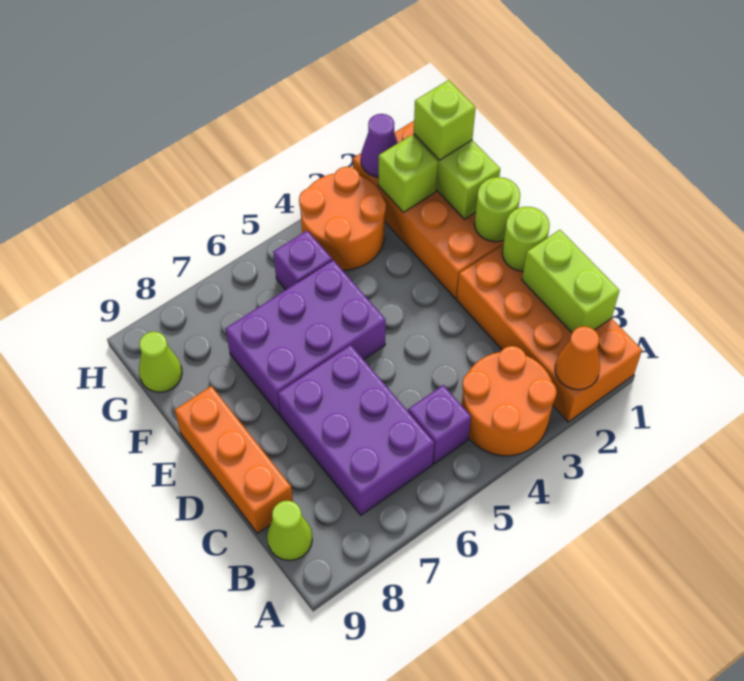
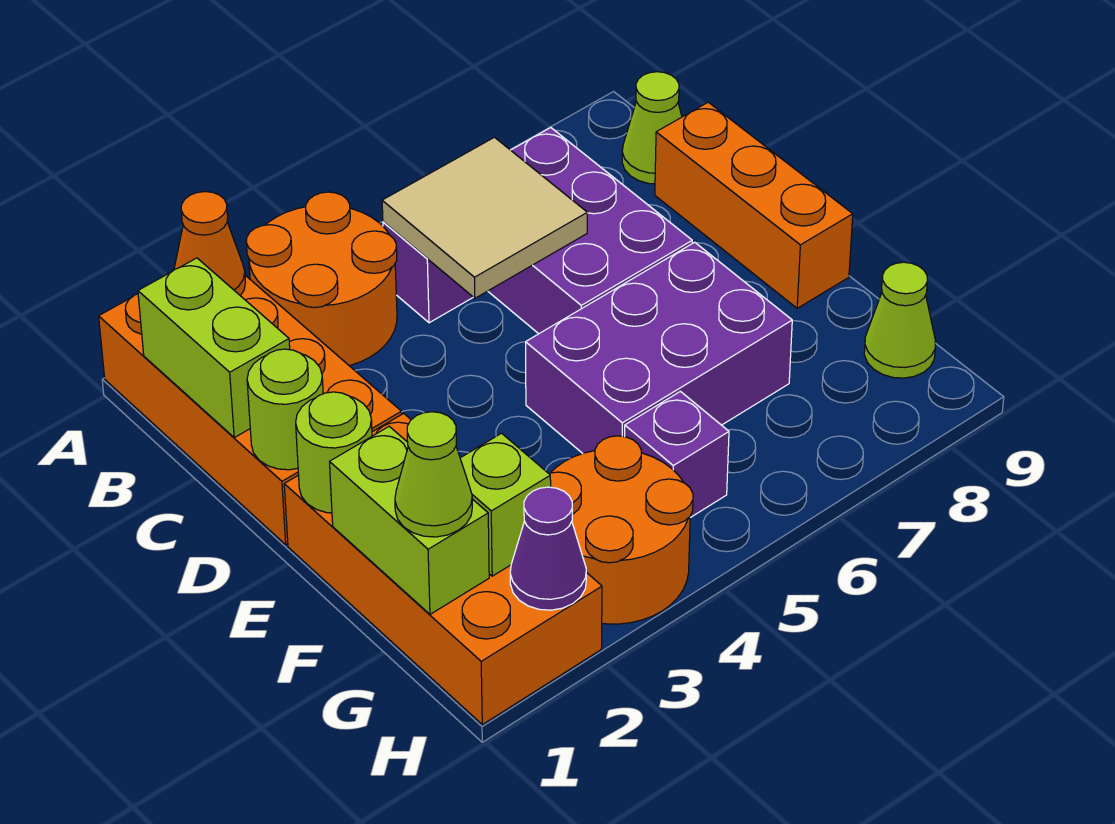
none -> tan tile B5:C6 level 2
lime brick G1 level 3 -> lime cone G1 level 3

